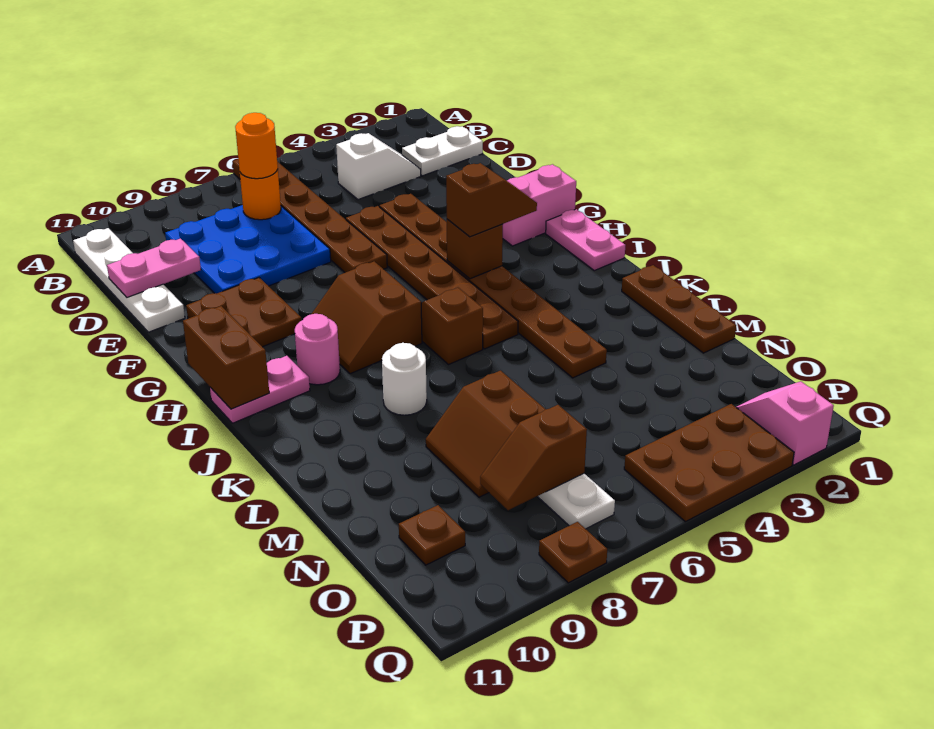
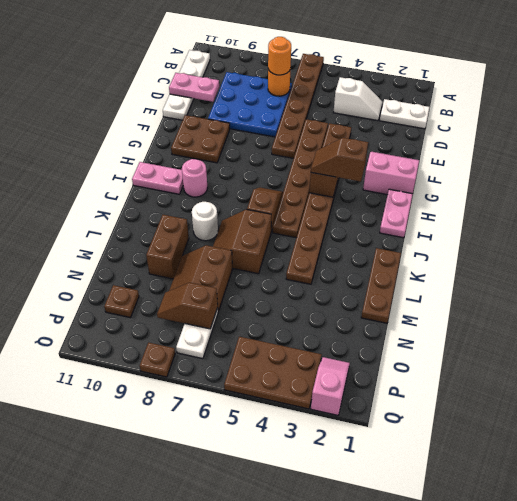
brown slope H3:H4 level 3 top 4 -> brown slope H3:H4 level 3 top 3
brown slope H7:I8 level 1 top 7 -> brown slope K6:L7 level 1 top 6
brown brick H11:I11 level 2 -> brown brick L9:M9 level 1

